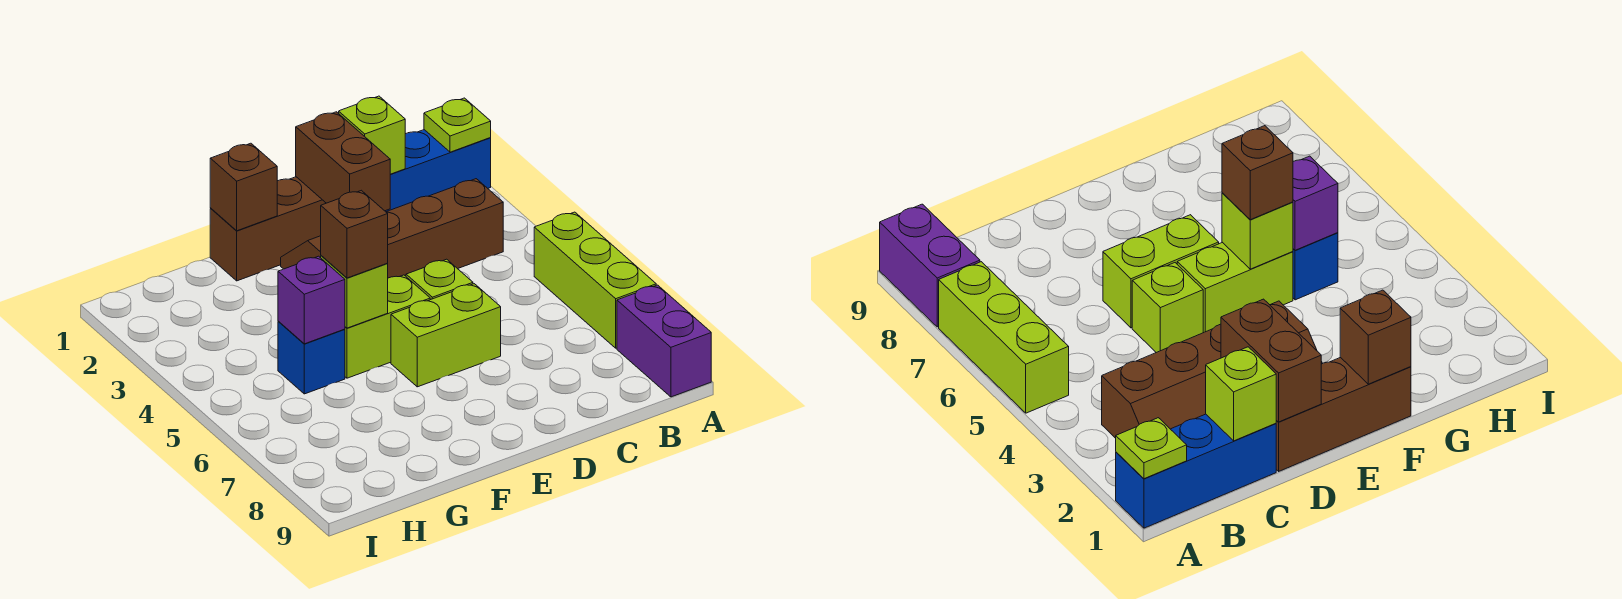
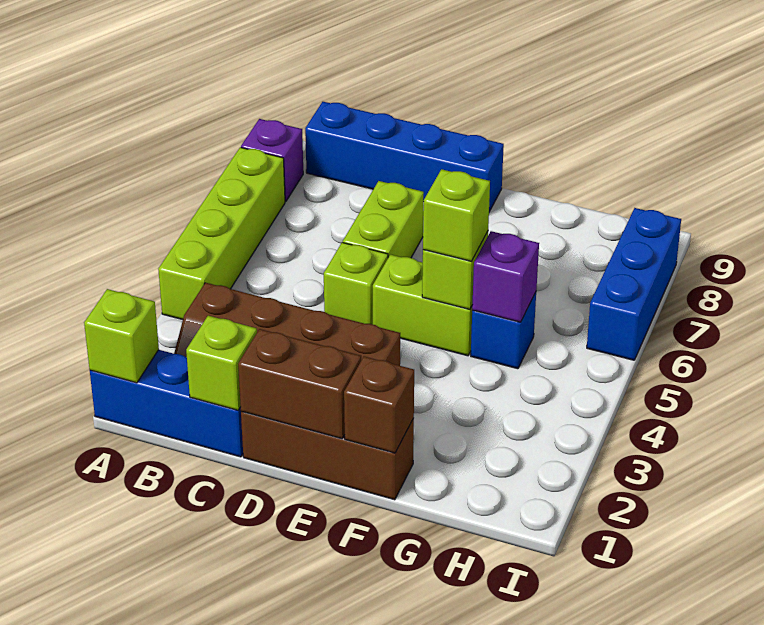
lime plate A1 level 2 -> lime brick A1 level 2
lime brick A5:A7 level 1 -> lime brick A4:A7 level 1
purple brick A8:A9 level 1 -> purple brick A8 level 1
none -> blue brick B9:E9 level 1
brown brick D1:D2 level 2 -> brown brick D1:E1 level 2
lime brick D6:E6 level 1 -> lime brick D6:D7 level 1
brown brick F5 level 3 -> lime brick F5 level 3
none -> blue brick I6:I8 level 1

